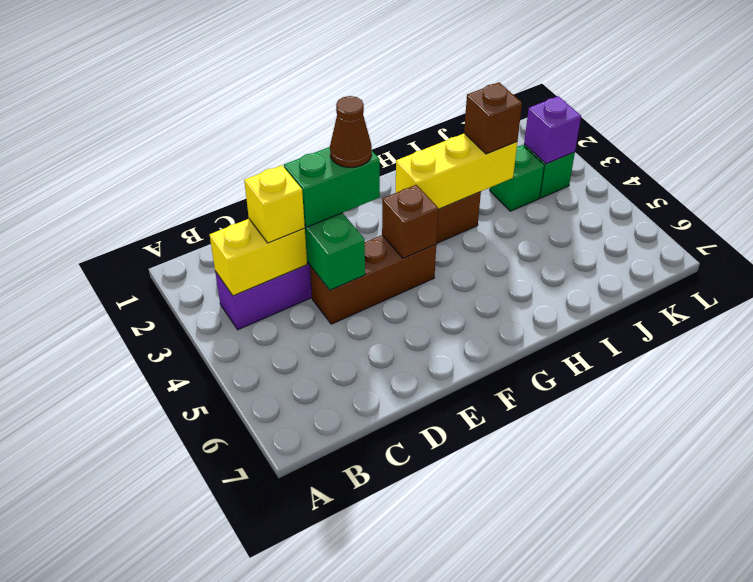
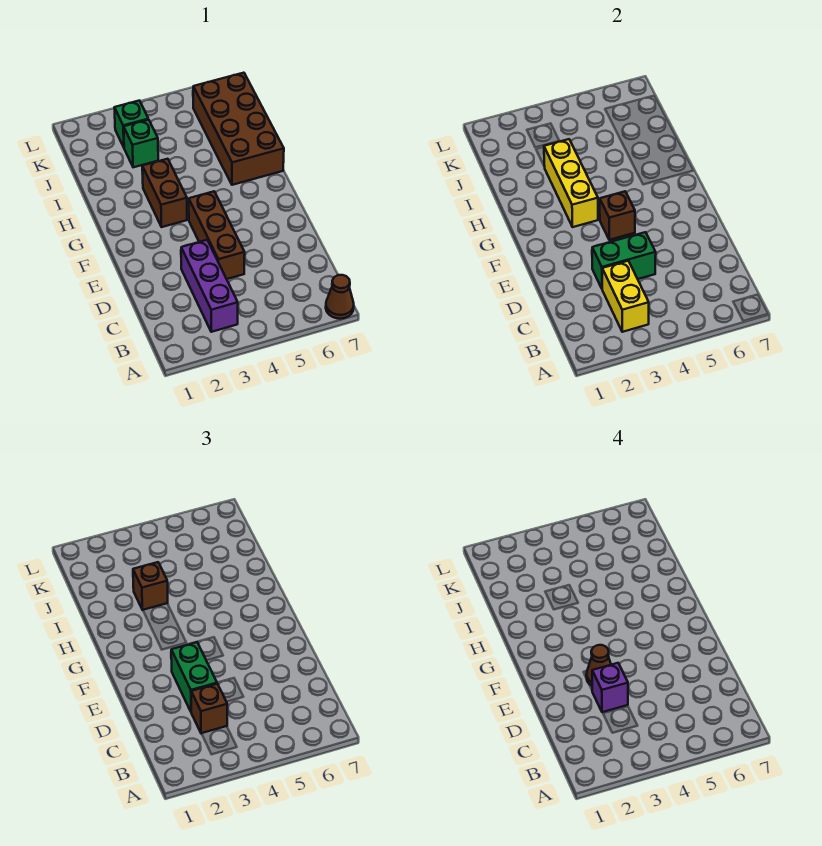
none -> brown cone A7 level 1
yellow brick C3 level 3 -> brown brick C3 level 3
none -> brown brick H6:K7 level 1
purple brick K3 level 2 -> purple brick D3 level 4

